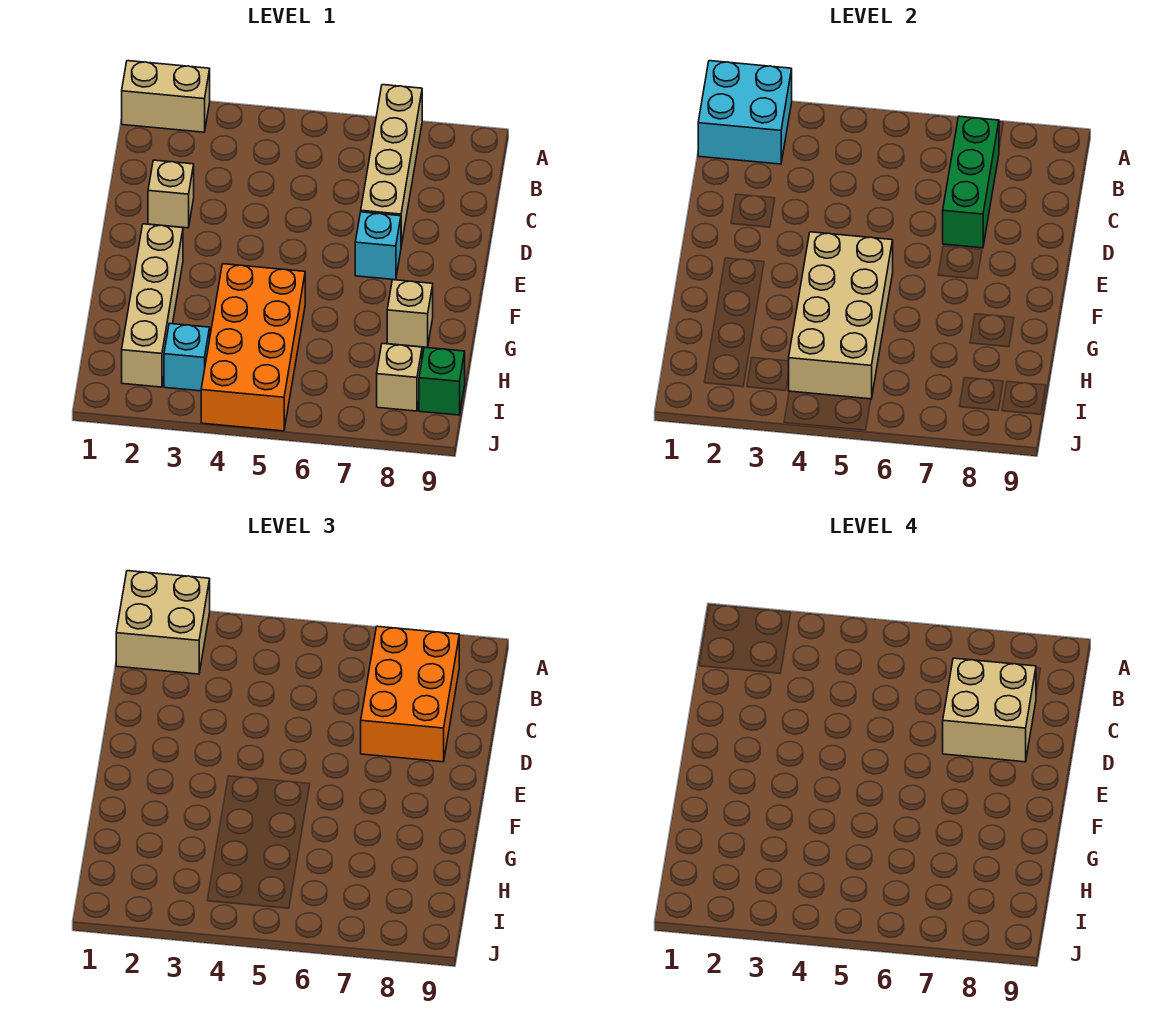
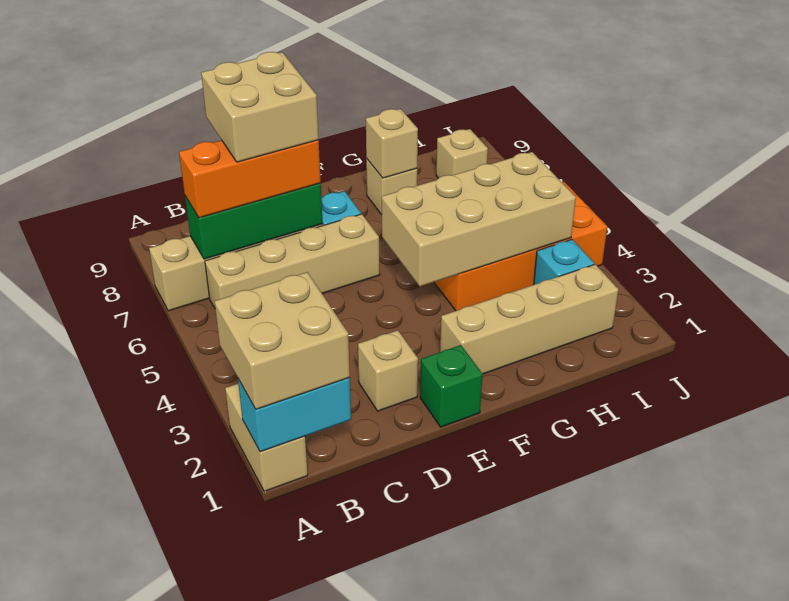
cyan brick A1:B2 level 2 -> cyan brick A1:B1 level 2
none -> tan brick B6:E6 level 1
orange brick B7:D8 level 3 -> orange brick B7:D7 level 3
none -> tan brick G8 level 2
green brick I9 level 1 -> green brick E1 level 1

